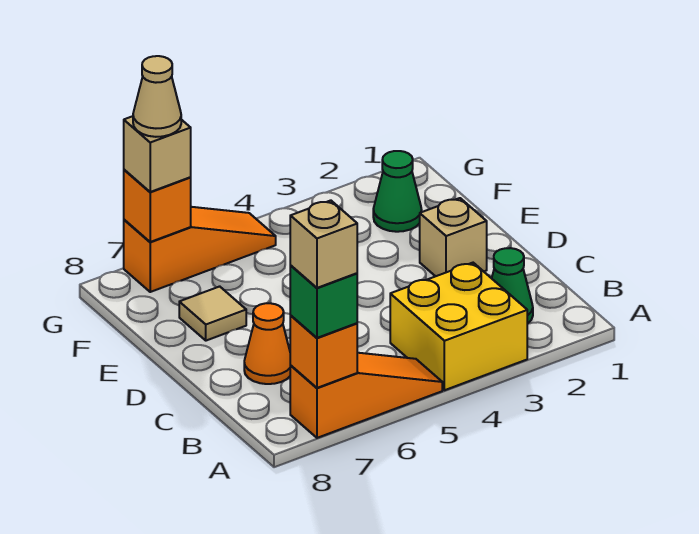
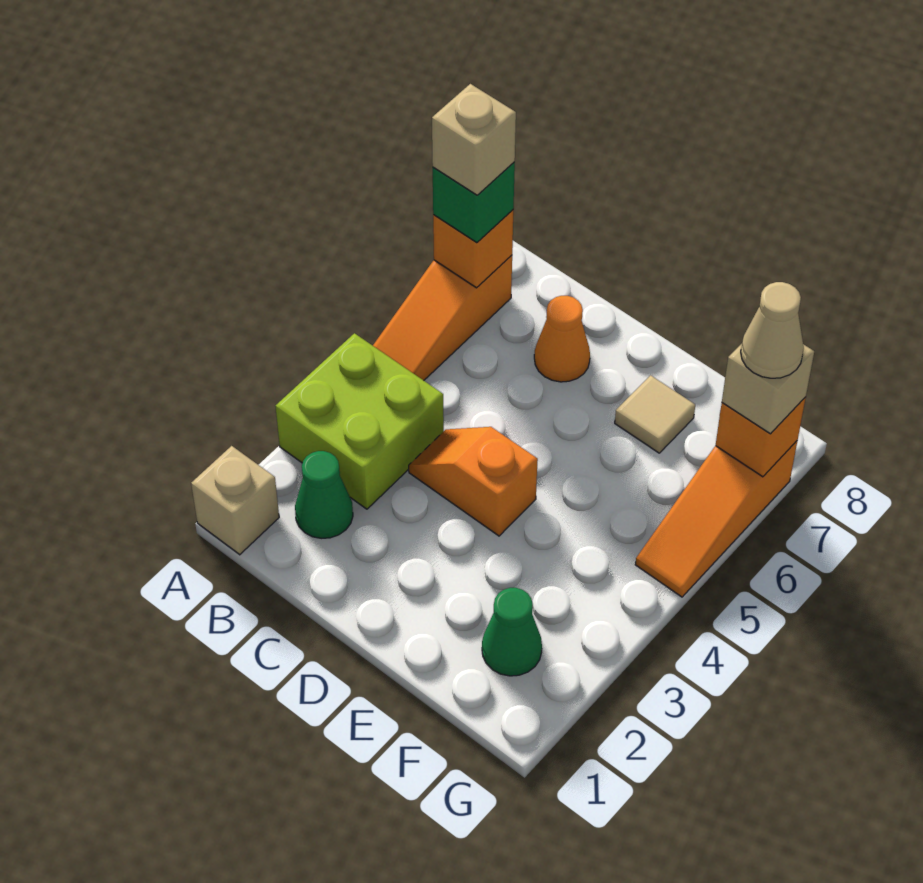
yellow brick A3:B4 level 1 -> lime brick A3:B4 level 1
none -> orange slope C4:D4 level 1 top D
tan brick D2 level 1 -> tan brick A1 level 1

